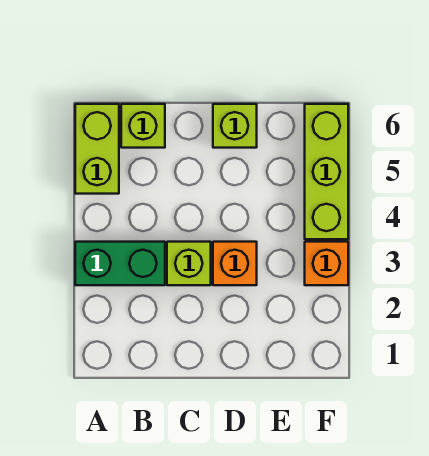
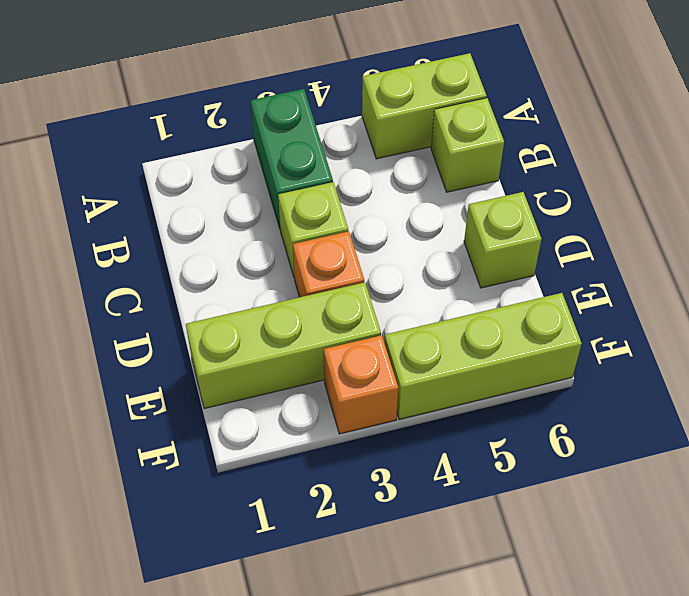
none -> lime brick E1:E3 level 1

